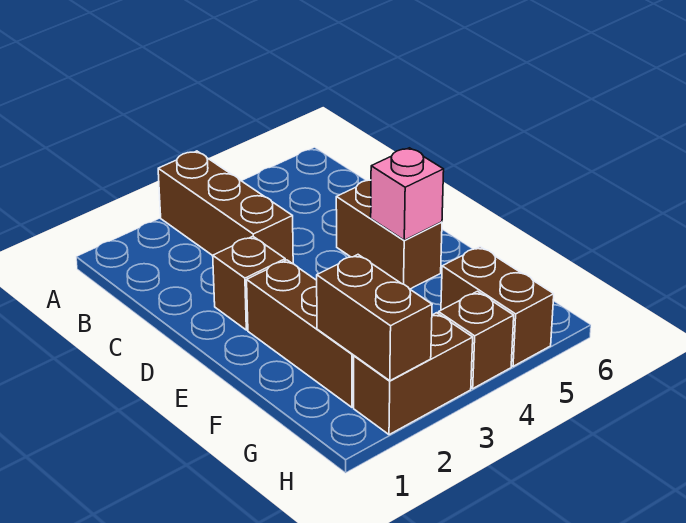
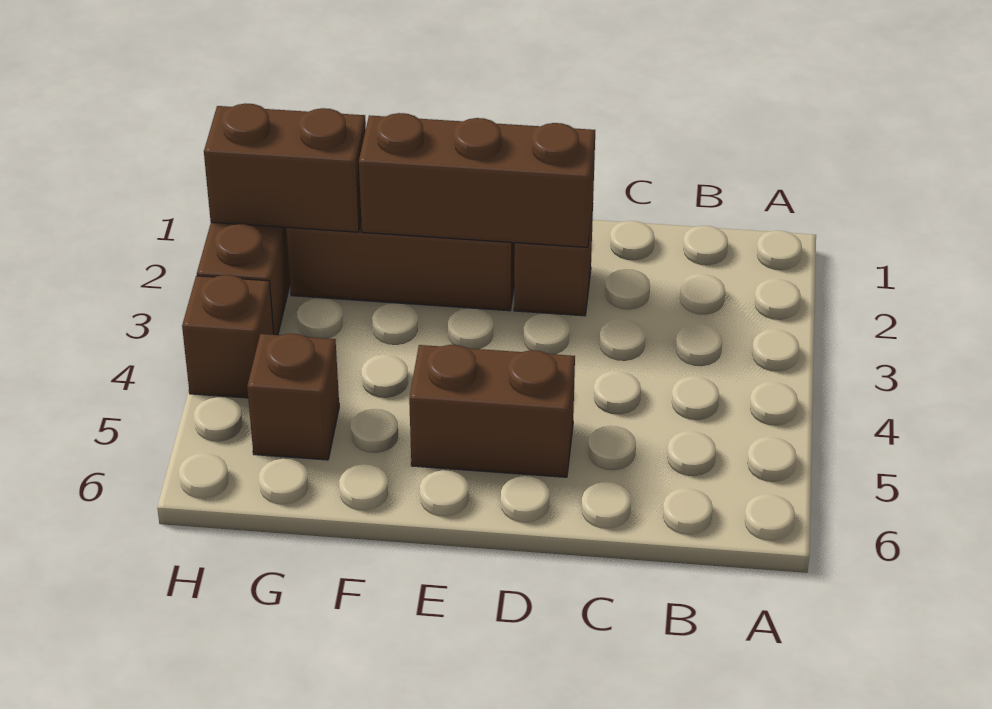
brown brick A3:C3 level 1 -> brown brick D2:F2 level 2
pink brick E5 level 2 -> none
brown brick G5:H5 level 1 -> brown brick G5 level 1

